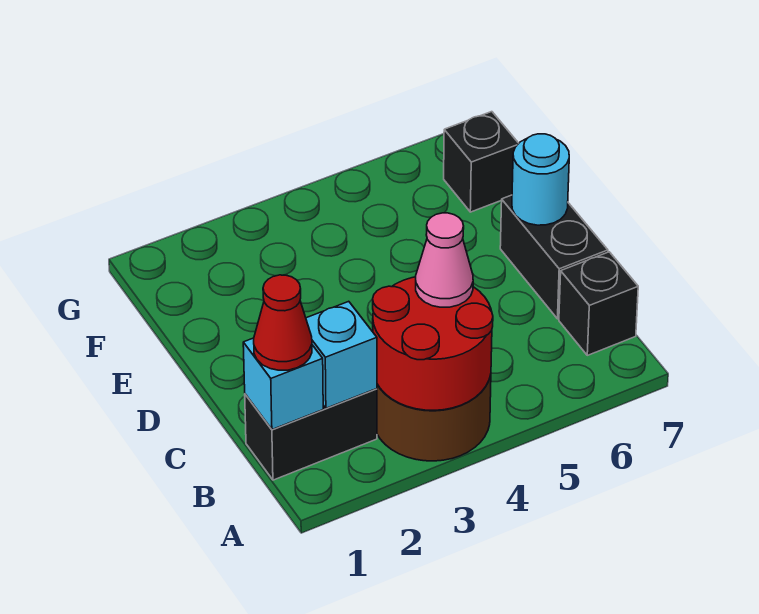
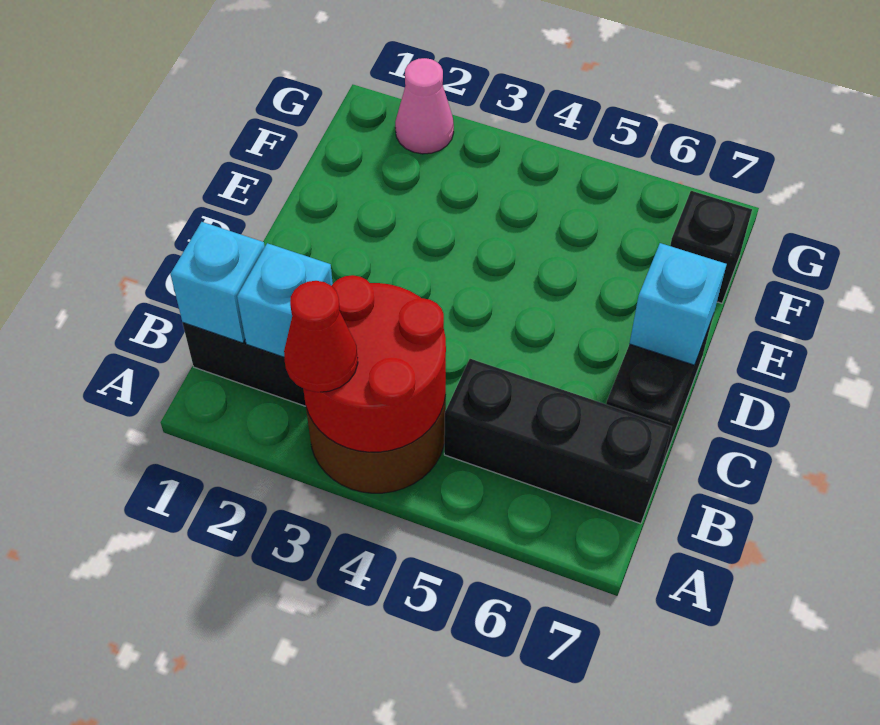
red cone B1 level 3 -> red cone A3 level 3
pink cone B4 level 3 -> pink cone G2 level 1
black brick B7 level 1 -> black brick B5:B7 level 1
cyan round brick D7 level 2 -> cyan brick D7 level 2

